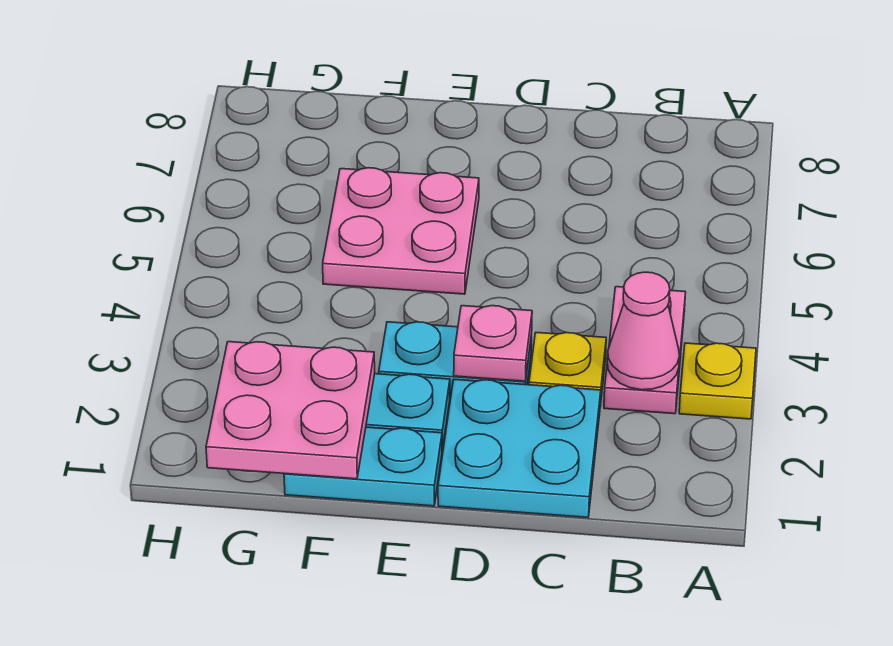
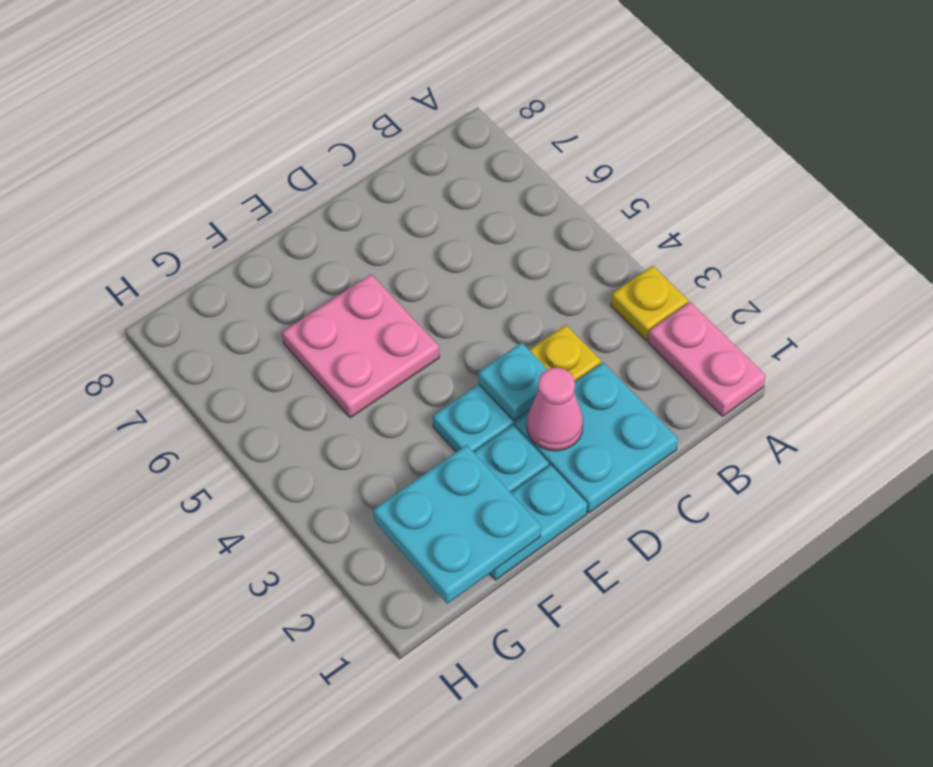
pink plate B3:B4 level 1 -> pink plate A1:A2 level 1
pink cone B3 level 2 -> pink cone D2 level 2
pink plate D3 level 2 -> cyan plate D3 level 2
pink plate F1:G2 level 2 -> cyan plate F1:G2 level 2

